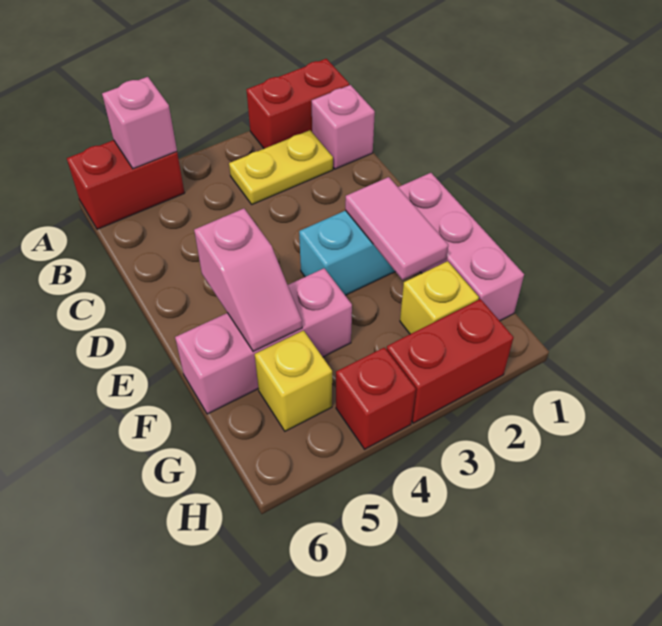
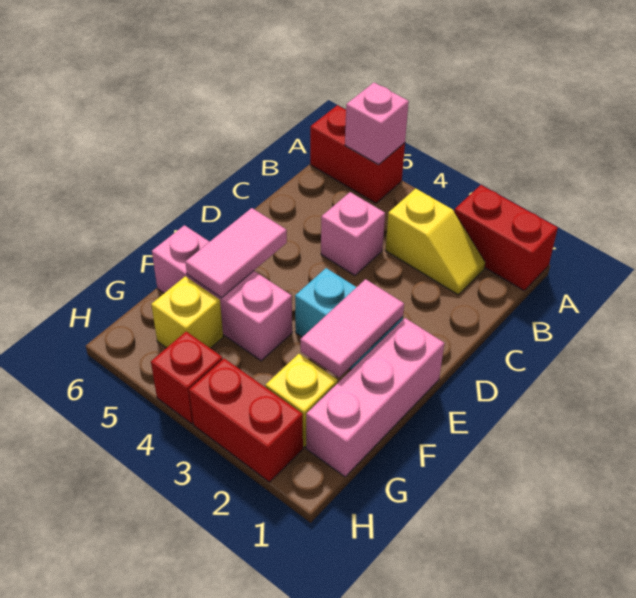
pink brick B1 level 1 -> pink brick C4 level 1
yellow plate B2:B3 level 1 -> yellow slope B2:B3 level 1 top 3
pink slope E5:F5 level 2 top E -> pink tile E5:F5 level 2

